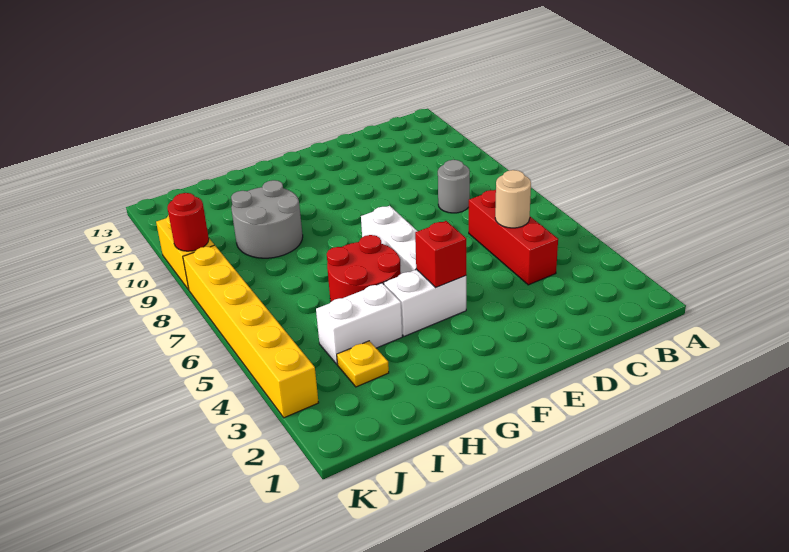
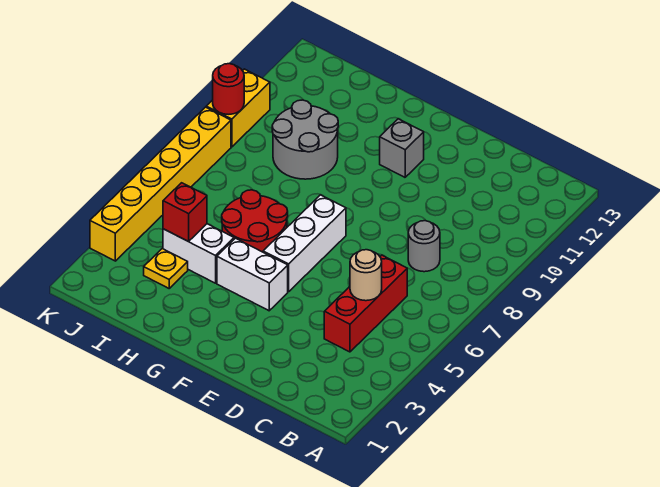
red brick F4 level 2 -> red brick I4 level 2
none -> grey brick F11 level 1

